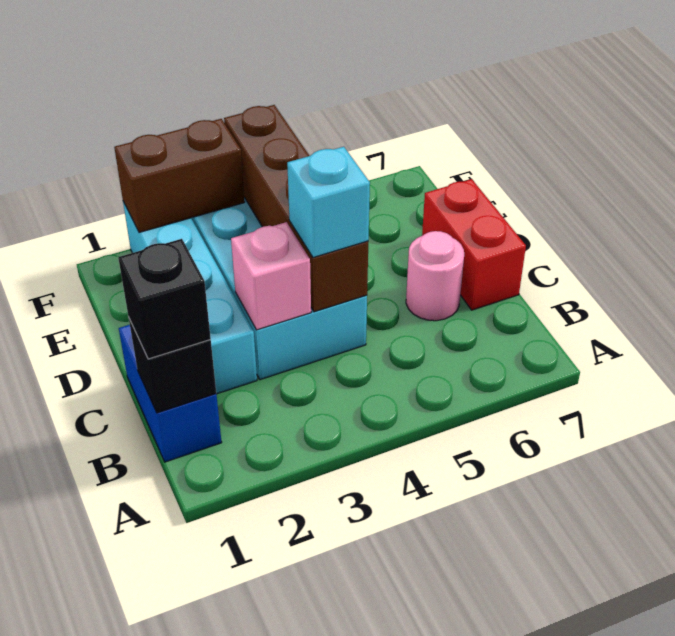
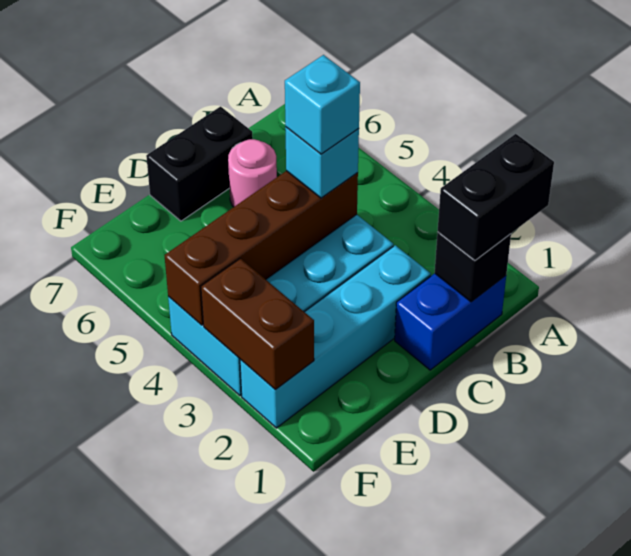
black brick B1 level 3 -> black brick A1:B1 level 3
pink brick C3 level 2 -> none
none -> cyan brick C4 level 4
red brick C7:D7 level 1 -> black brick C7:D7 level 1

